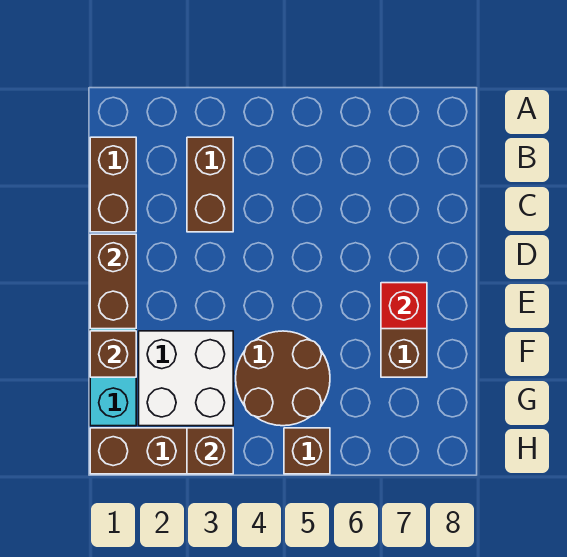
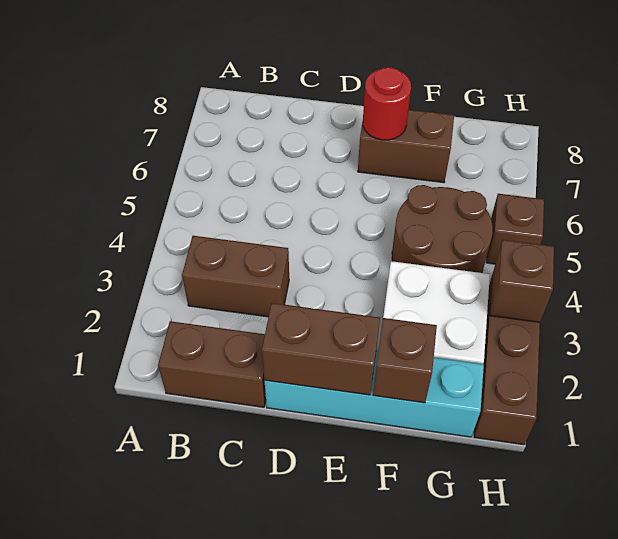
red brick E7 level 2 -> red round brick E7 level 2

